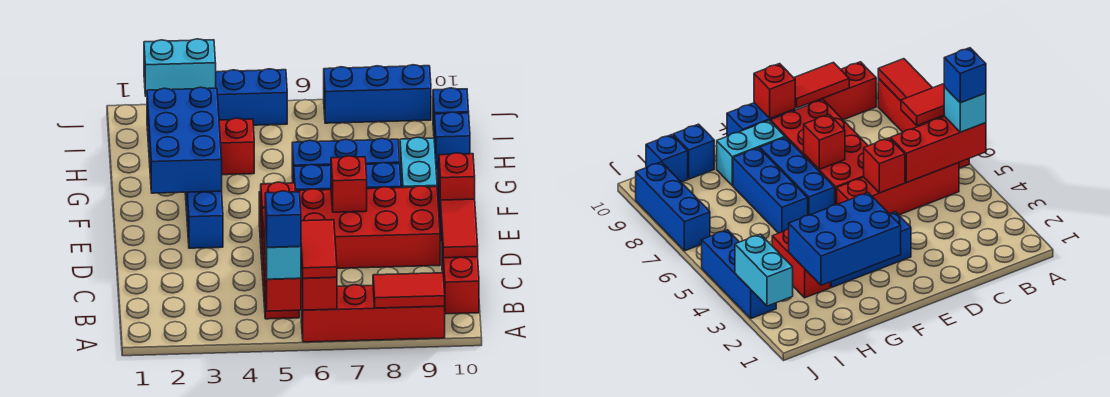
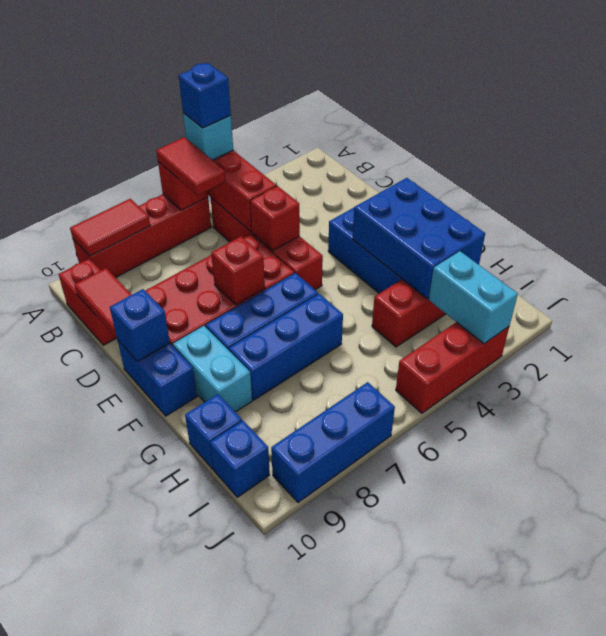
red brick E10 level 2 -> blue brick E10 level 2
cyan brick J2:J3 level 2 -> cyan brick I3:J3 level 2
blue brick J3:J5 level 1 -> red brick J3:J5 level 1

